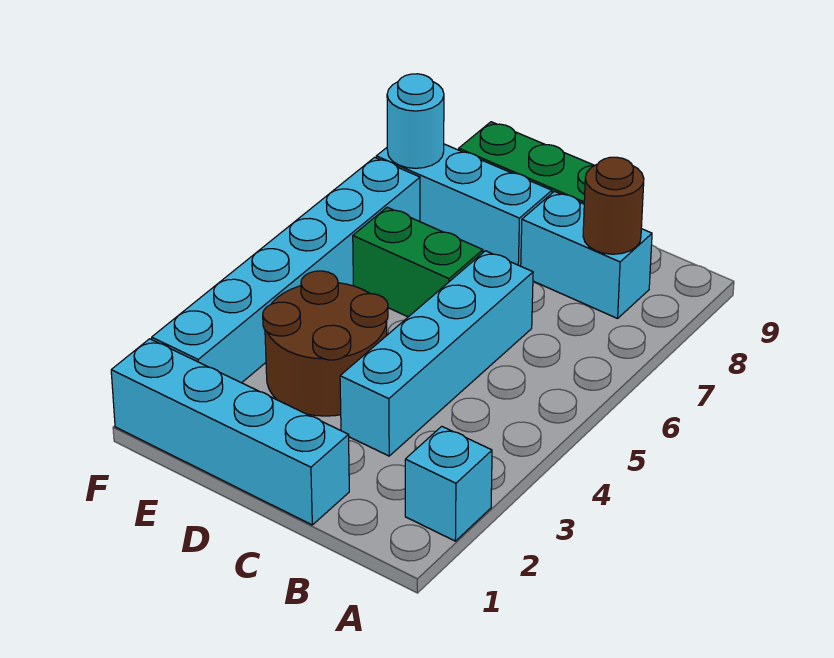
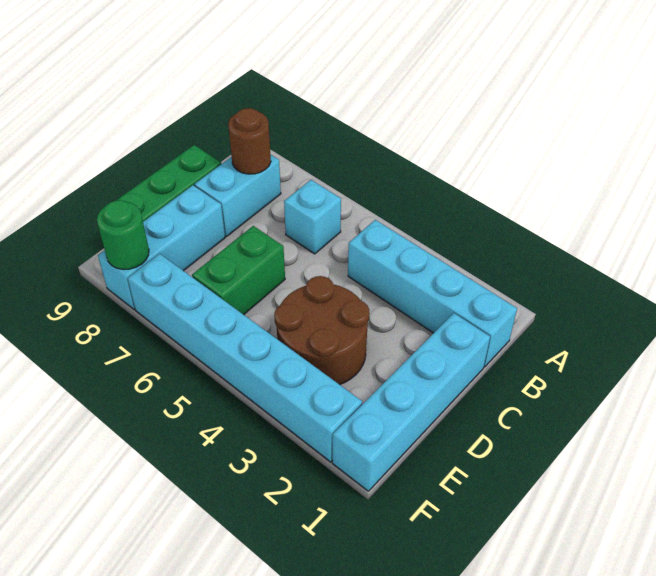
cyan brick A2 level 1 -> cyan brick B6 level 1
cyan brick C3:C6 level 1 -> cyan brick B1:B4 level 1
cyan round brick F8 level 2 -> green round brick F8 level 2

